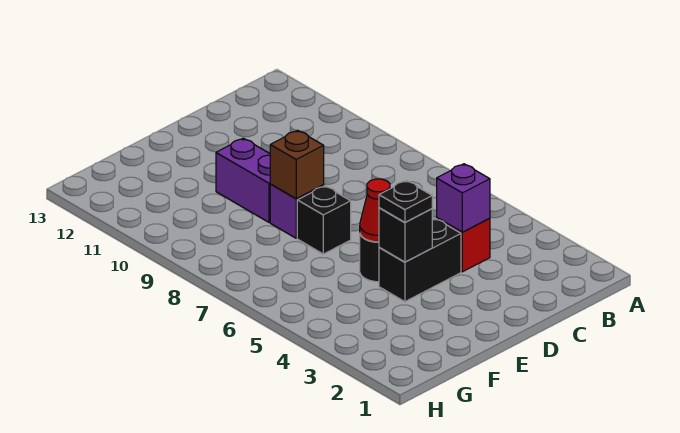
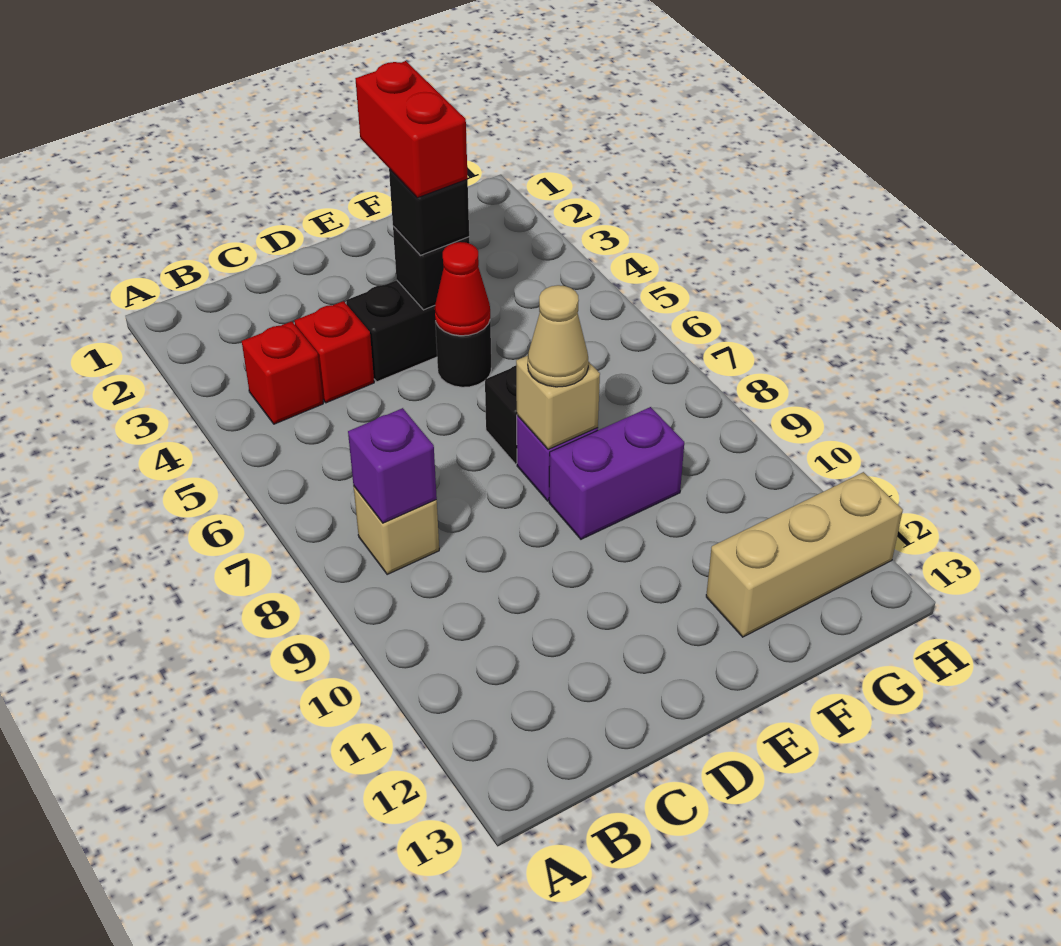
none -> red brick B4 level 1
none -> tan brick B8 level 1
purple brick C4 level 2 -> purple brick B8 level 2
none -> red brick E3:E4 level 4
black plate E4 level 3 -> black brick E4 level 3
brown brick E8 level 2 -> tan brick E8 level 2
none -> tan cone E8 level 3
purple brick E9:E10 level 1 -> purple brick E9:F9 level 1
none -> tan brick F12:H12 level 1

